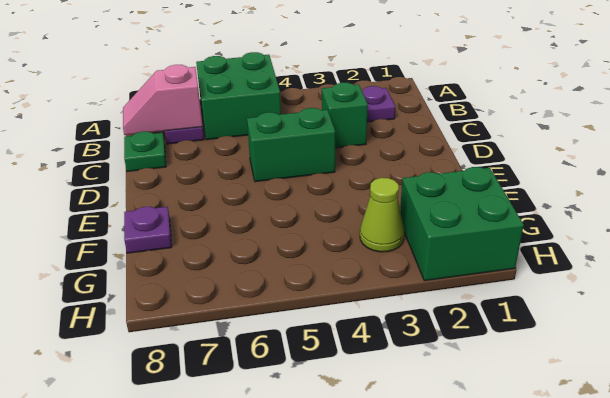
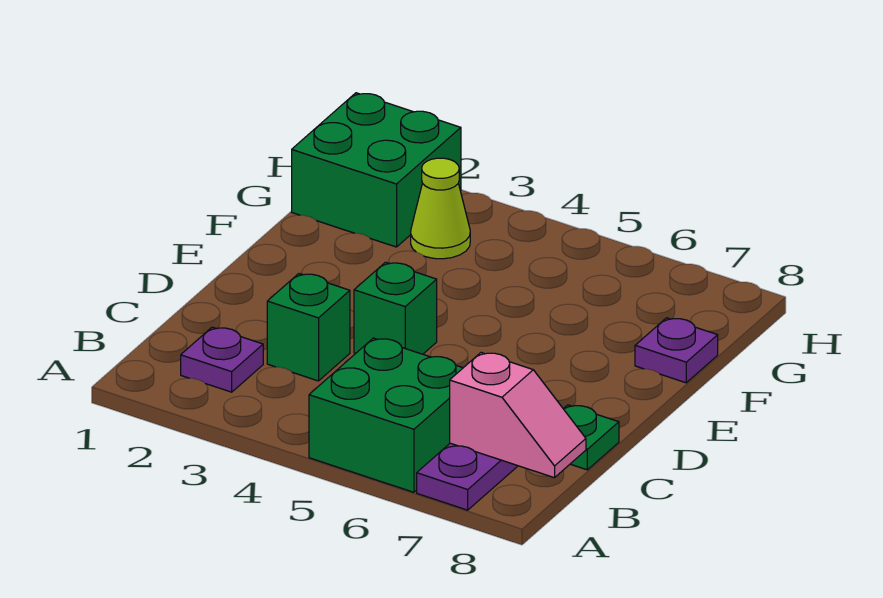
green brick D4:D5 level 1 -> green brick D4 level 1

